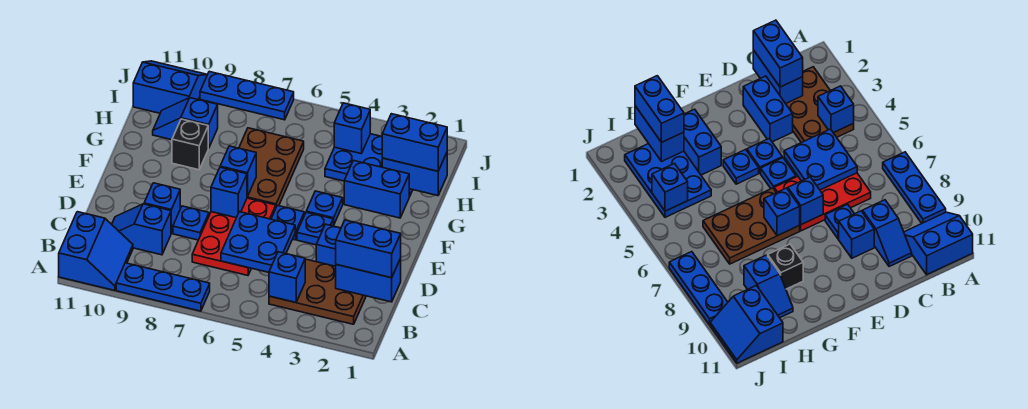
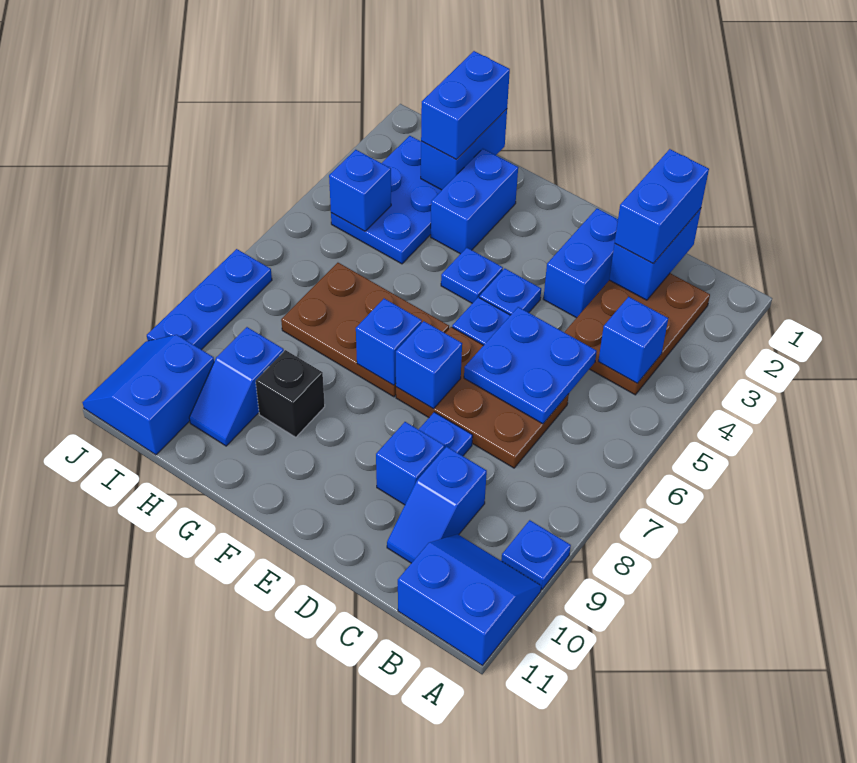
blue plate A7:A9 level 1 -> blue plate A9 level 1
red plate C6:E7 level 1 -> brown plate C6:E7 level 1

